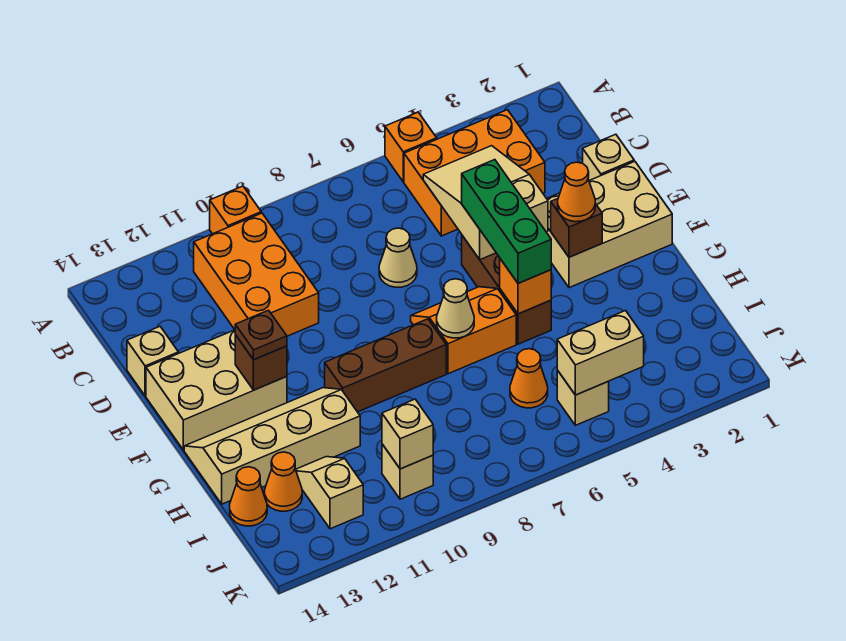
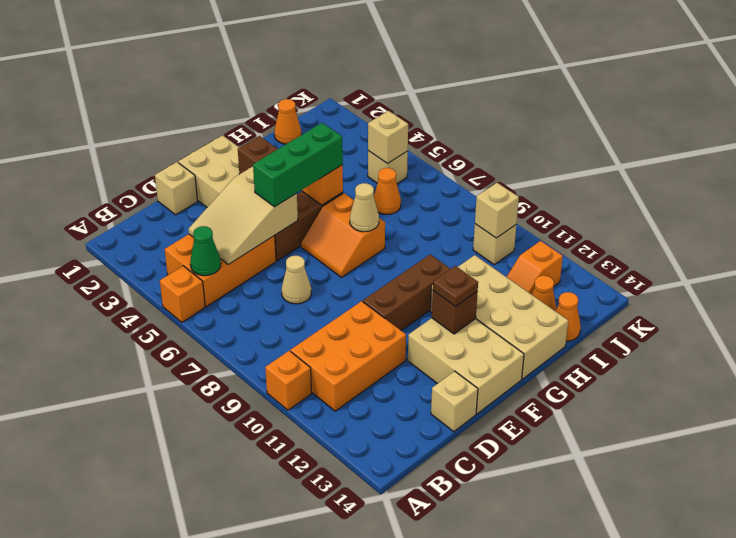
orange brick B3:C5 level 1 -> orange brick B4:D5 level 1
none -> green cone B5 level 2
orange cone F3 level 3 -> orange cone I1 level 1
brown brick G8:G10 level 1 -> brown brick E10:G10 level 1
tan slope G11:H14 level 1 top H -> tan brick G11:H14 level 1
tan slope I12:J12 level 1 top J -> orange slope I12:J12 level 1 top J
tan brick J4:J5 level 2 -> tan brick J5 level 2

